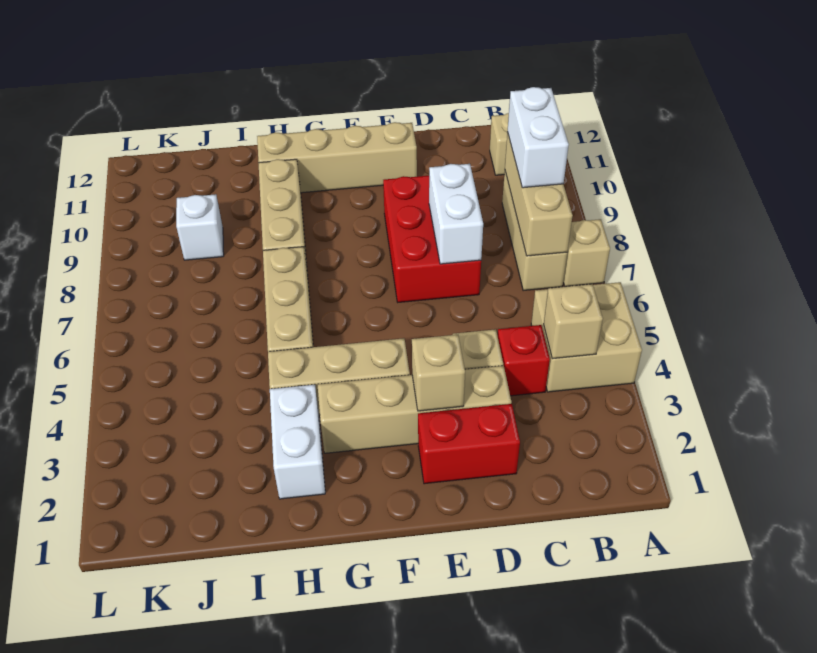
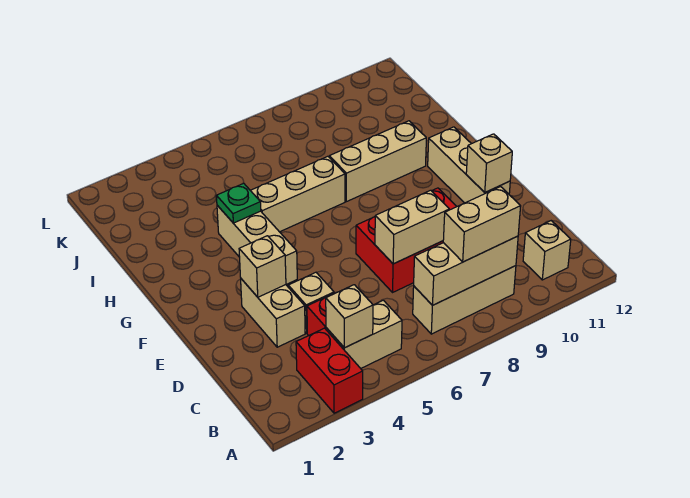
tan brick A4:B5 level 1 -> tan brick B4:B5 level 1
tan brick A7 level 1 -> tan brick E11 level 2
white brick B8:B9 level 3 -> tan brick B8:B9 level 3
red brick D2:E2 level 1 -> red brick A3:B3 level 1
tan brick D3:G3 level 1 -> tan brick D3:E3 level 1
white brick D7:D8 level 2 -> tan brick D7:D8 level 2
tan brick E11:H11 level 1 -> tan brick E11:G11 level 1
white brick H2:H3 level 1 -> none
none -> green plate H4 level 2
white brick J9 level 1 -> none

